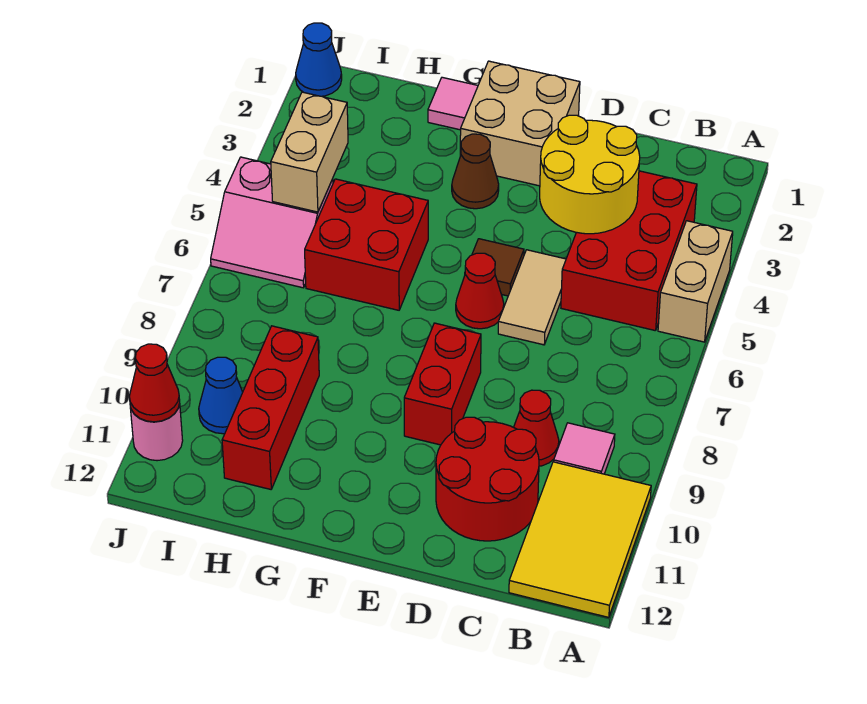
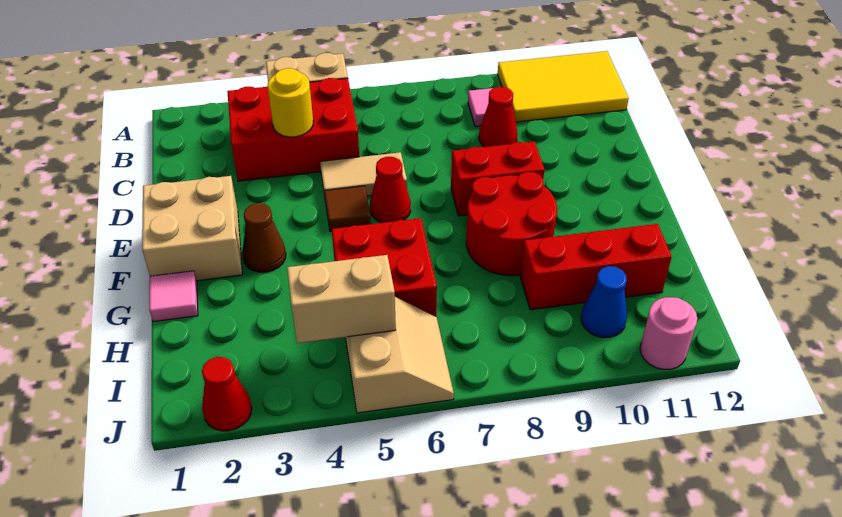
yellow round brick C3:D4 level 2 -> yellow round brick C4 level 2
red round brick C10:D11 level 1 -> red round brick F8:G9 level 1
pink slope I5:J6 level 1 top 5 -> tan slope I5:J6 level 1 top 5
blue cone J1 level 1 -> none
red cone J11 level 2 -> red cone J2 level 1

